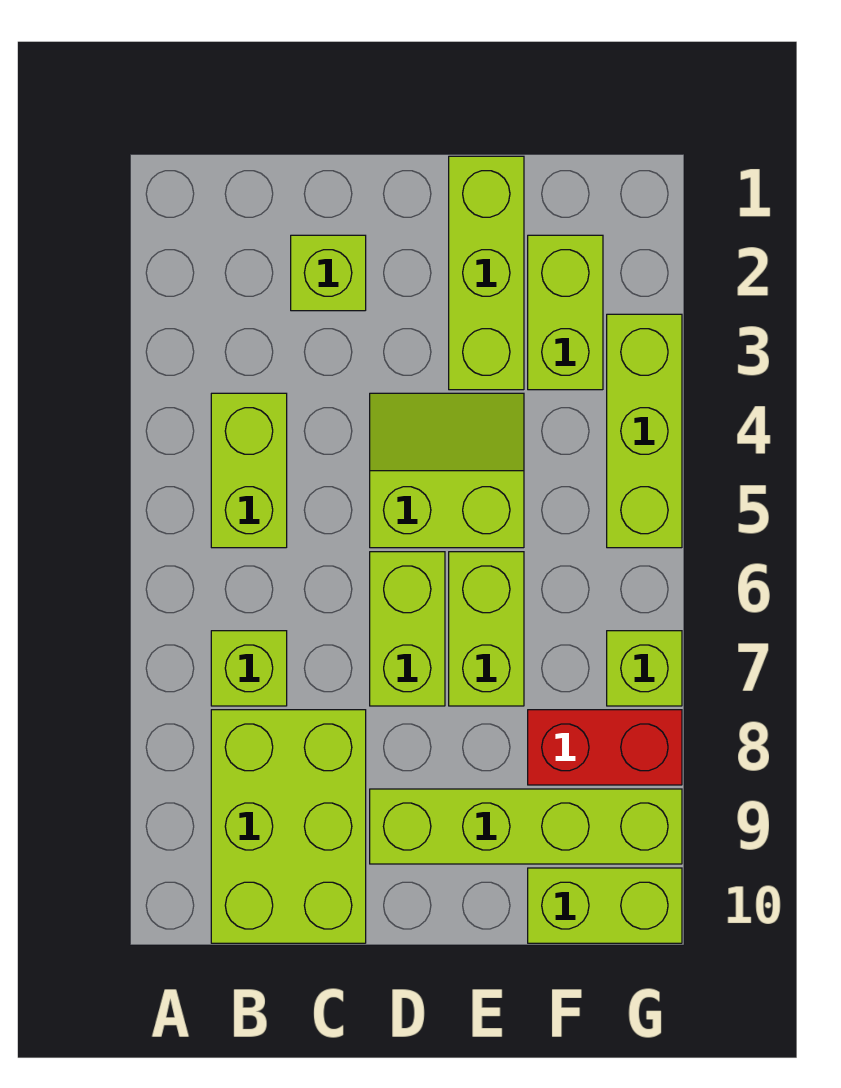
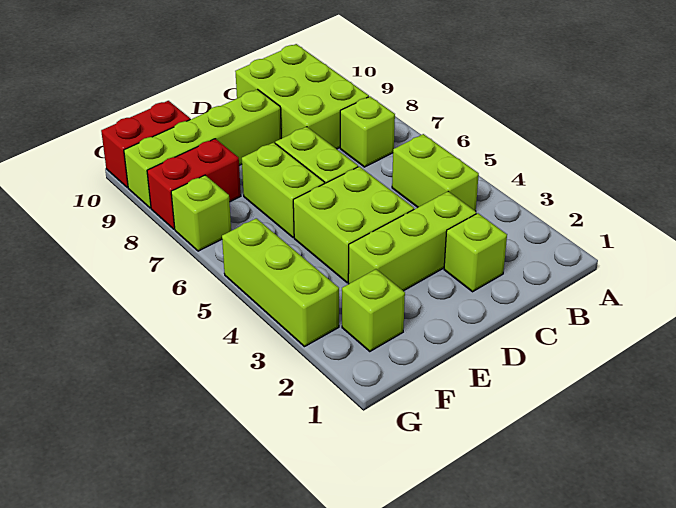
lime slope D4:E5 level 1 top 5 -> lime brick D4:E5 level 1
lime brick E1:E3 level 1 -> lime brick C3:E3 level 1
lime brick F2:F3 level 1 -> lime brick F2 level 1
lime brick F10:G10 level 1 -> red brick F10:G10 level 1

